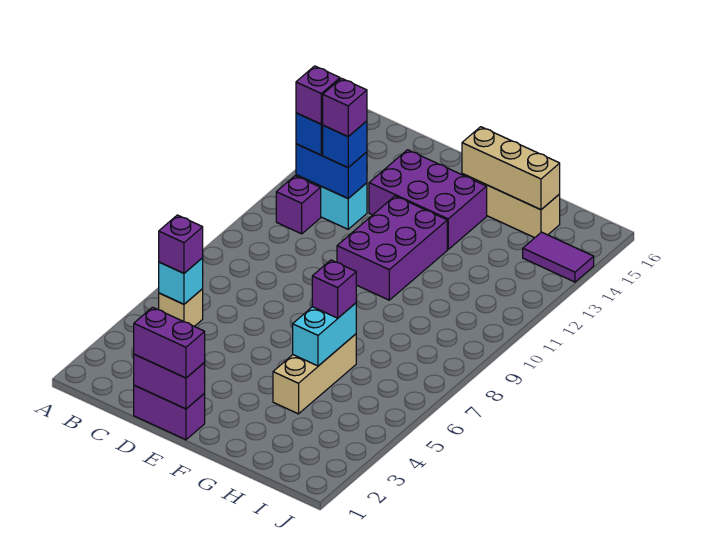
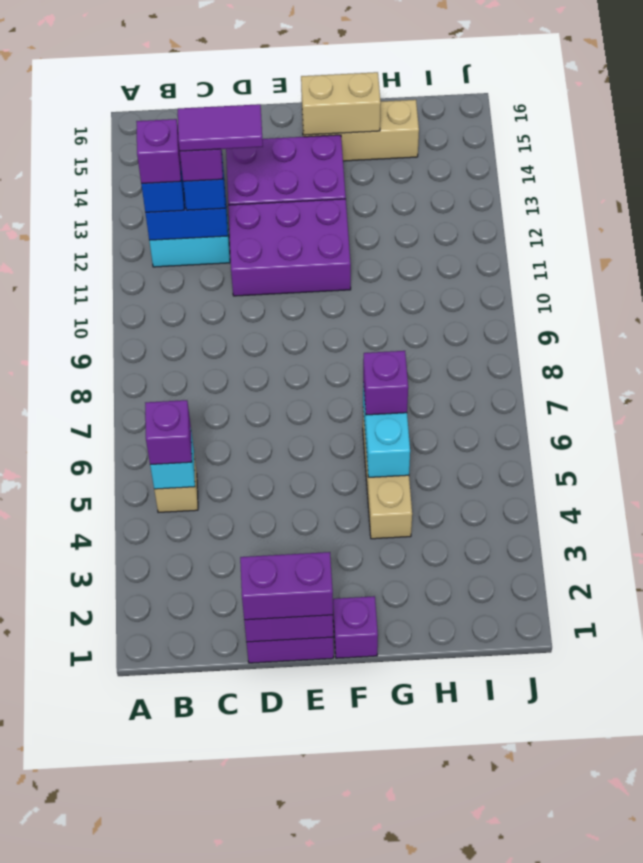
purple brick B11 level 1 -> purple brick F1 level 1
purple brick E10:F12 level 1 -> purple brick D11:F12 level 1
tan brick F15:H15 level 2 -> tan brick F15:G15 level 2
purple tile I14:J14 level 1 -> purple tile C12:D12 level 5

